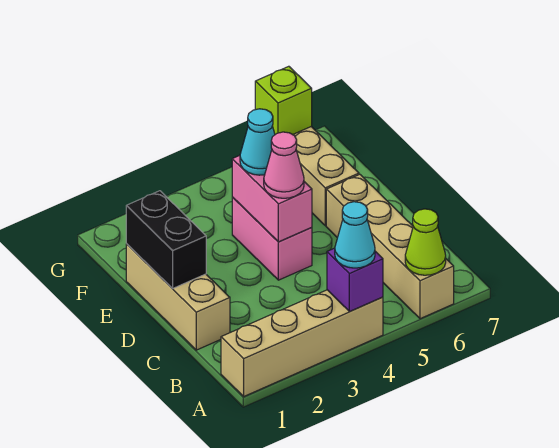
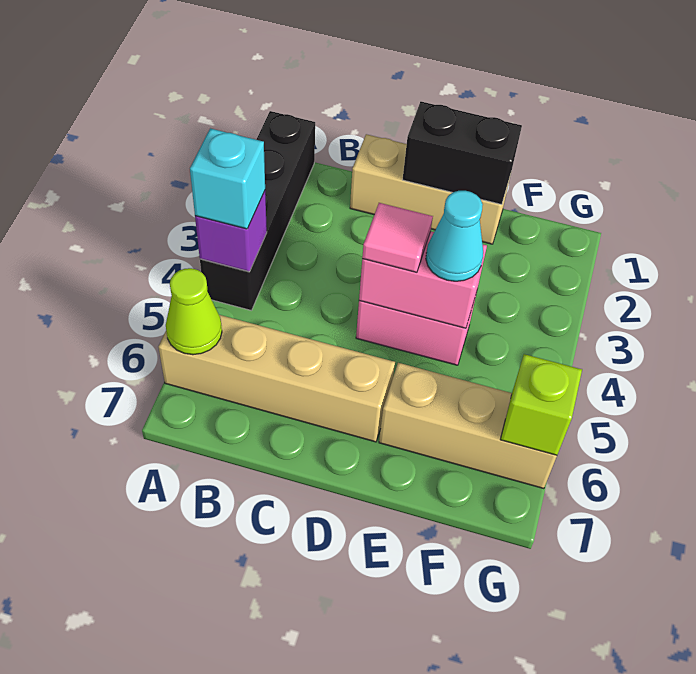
tan brick A1:A4 level 1 -> black brick A1:A4 level 1
cyan cone A4 level 3 -> cyan brick A4 level 3
pink cone D4 level 3 -> pink tile D4 level 3

